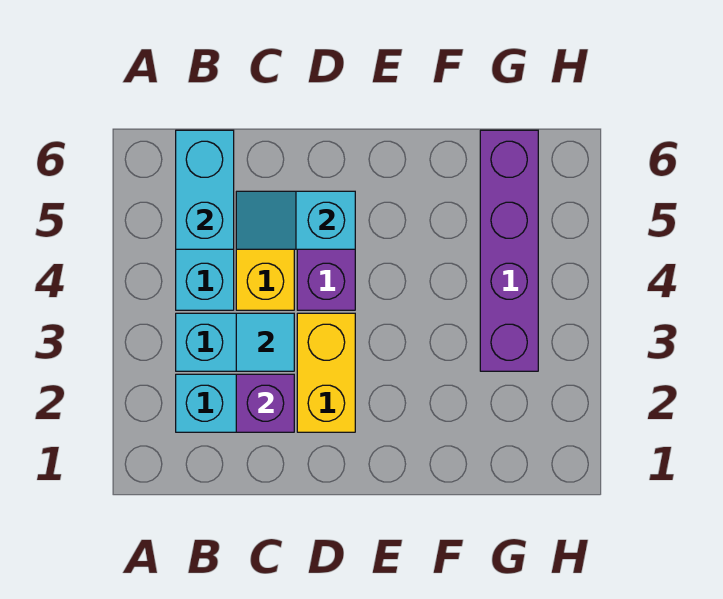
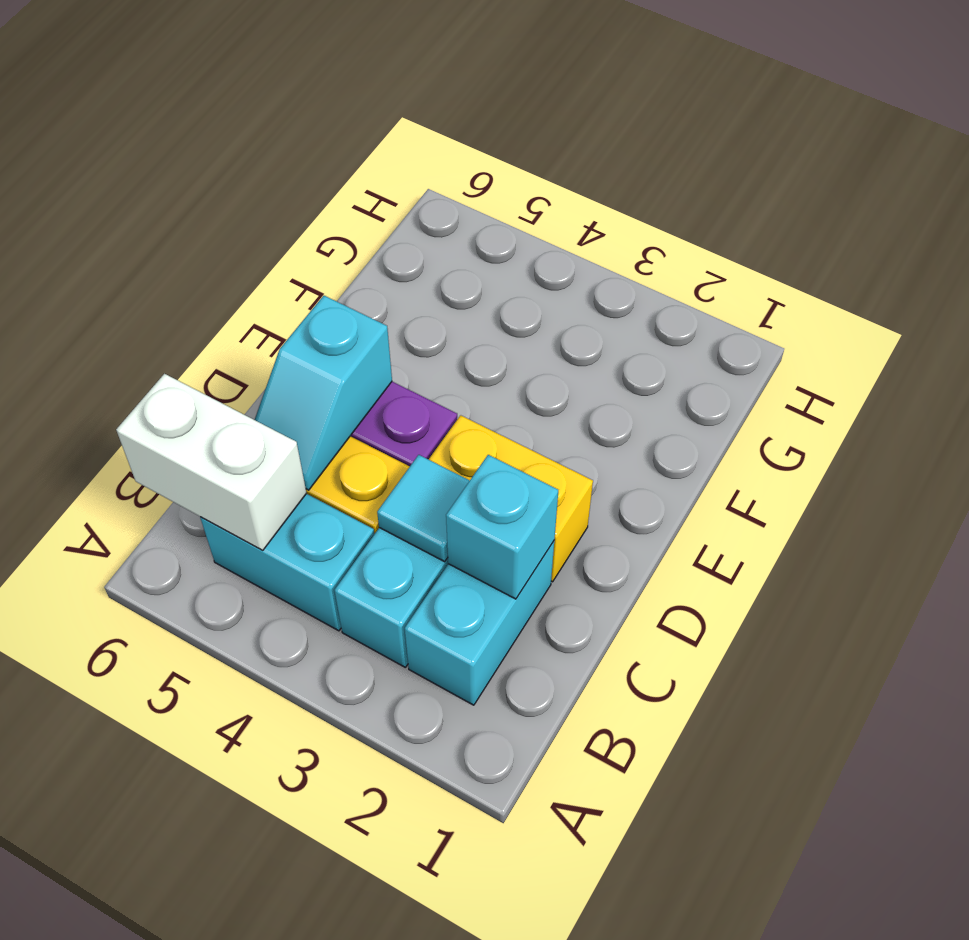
cyan brick B5:B6 level 2 -> white brick B5:B6 level 2
purple brick C2 level 2 -> cyan brick C2 level 2
purple brick G3:G6 level 1 -> none

